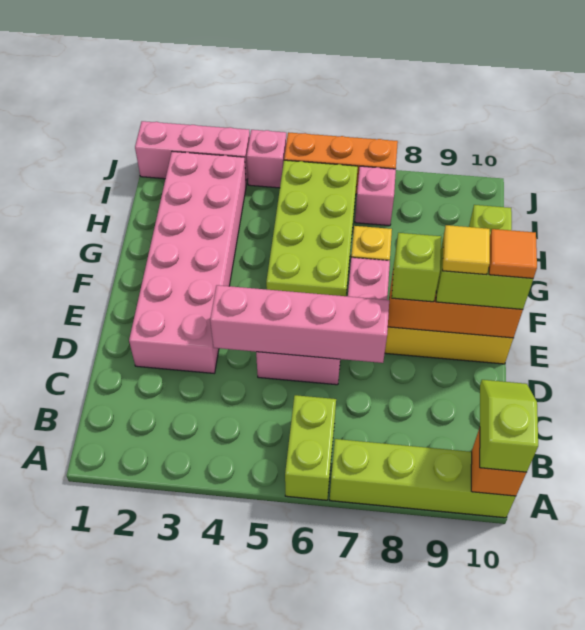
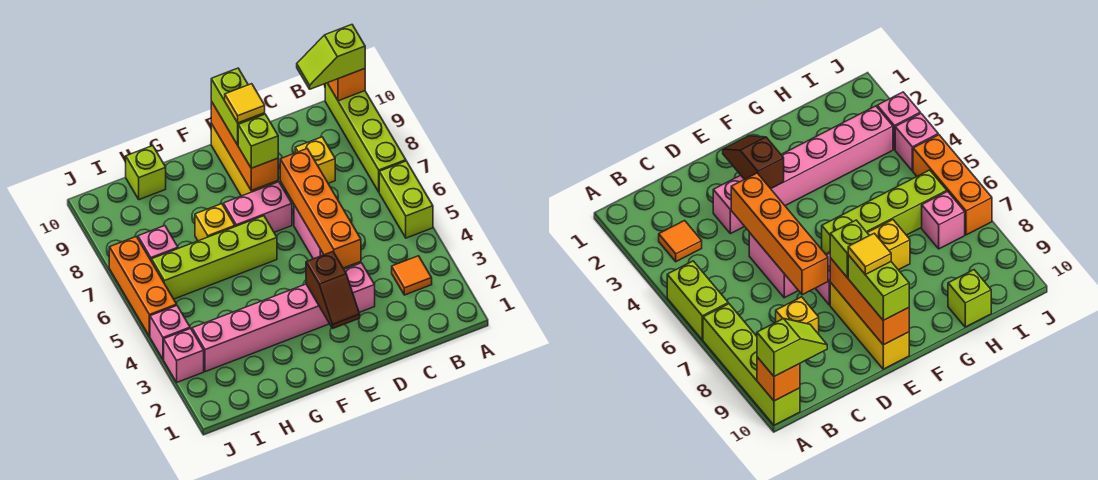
lime brick A6:B6 level 1 -> lime brick A5:A6 level 1
none -> yellow brick C8 level 1
pink brick D2:I3 level 1 -> pink brick D3:I3 level 1
pink brick D4:D7 level 2 -> orange brick D4:D7 level 2
none -> brown slope E2:E3 level 2 top 3
orange tile E10 level 4 -> orange tile B3 level 1
lime brick F5:I6 level 1 -> lime brick F6:I6 level 1
pink brick J1:J3 level 1 -> pink brick J3 level 1

